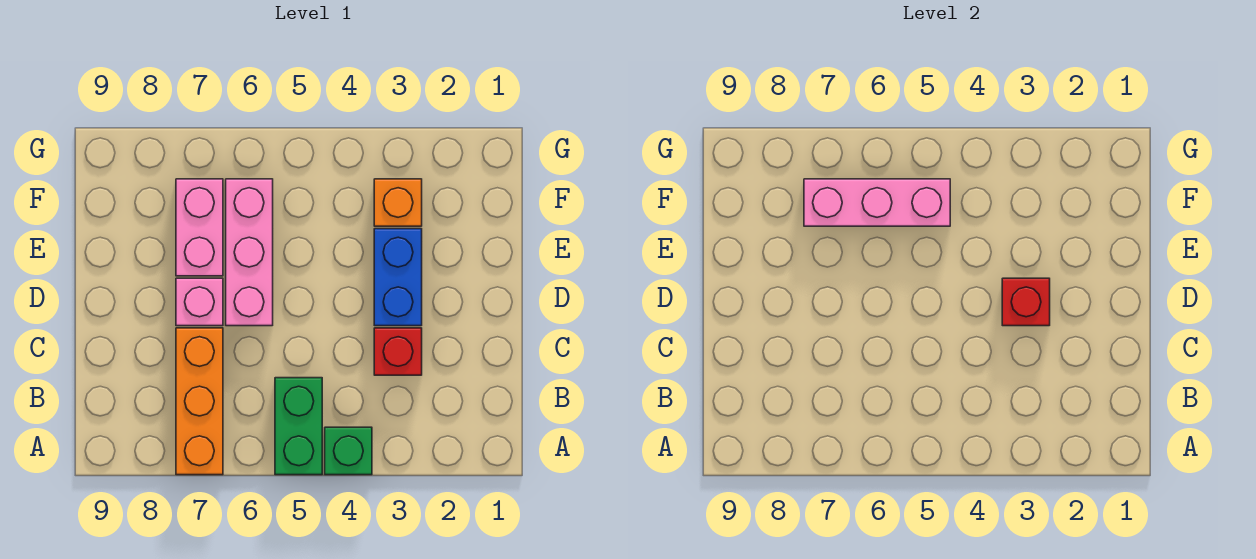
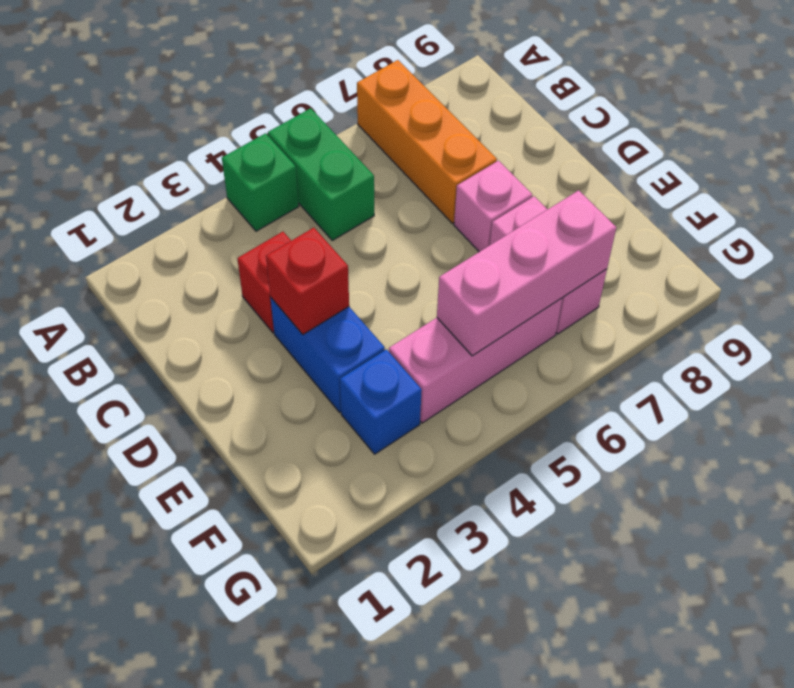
pink brick D6:F6 level 1 -> pink brick F4:F6 level 1
orange brick F3 level 1 -> blue brick F3 level 1

